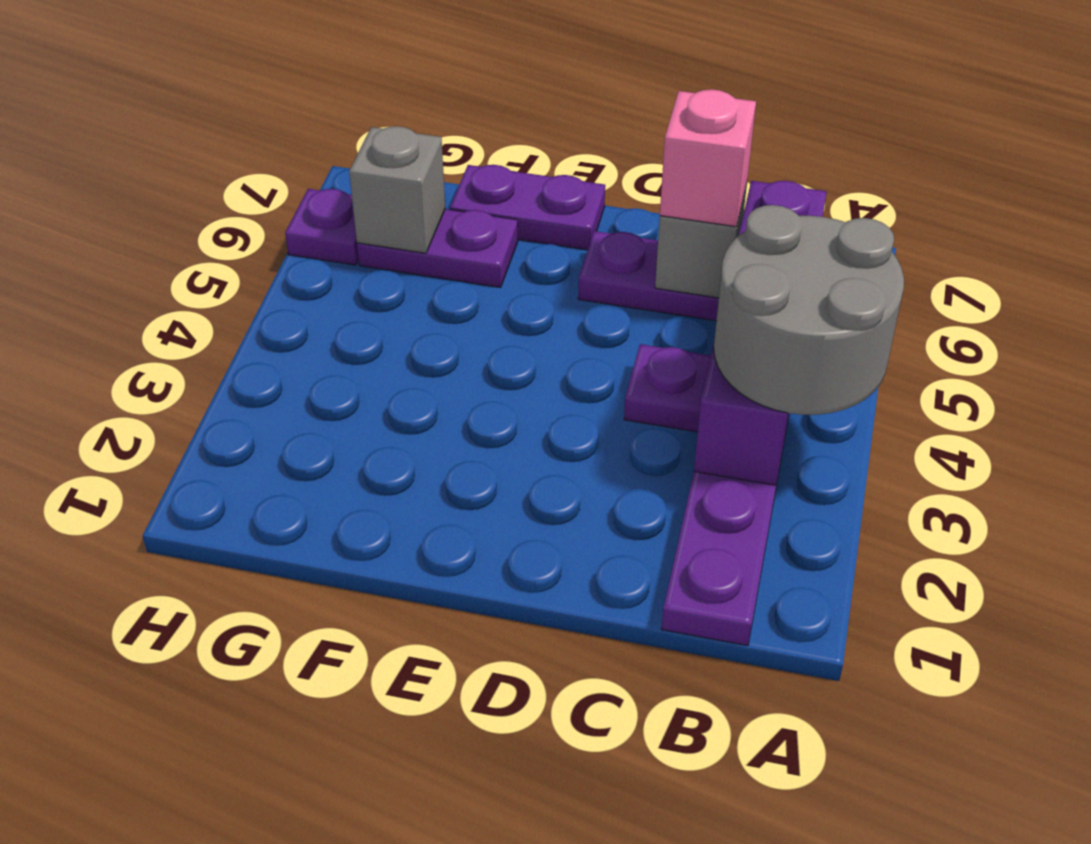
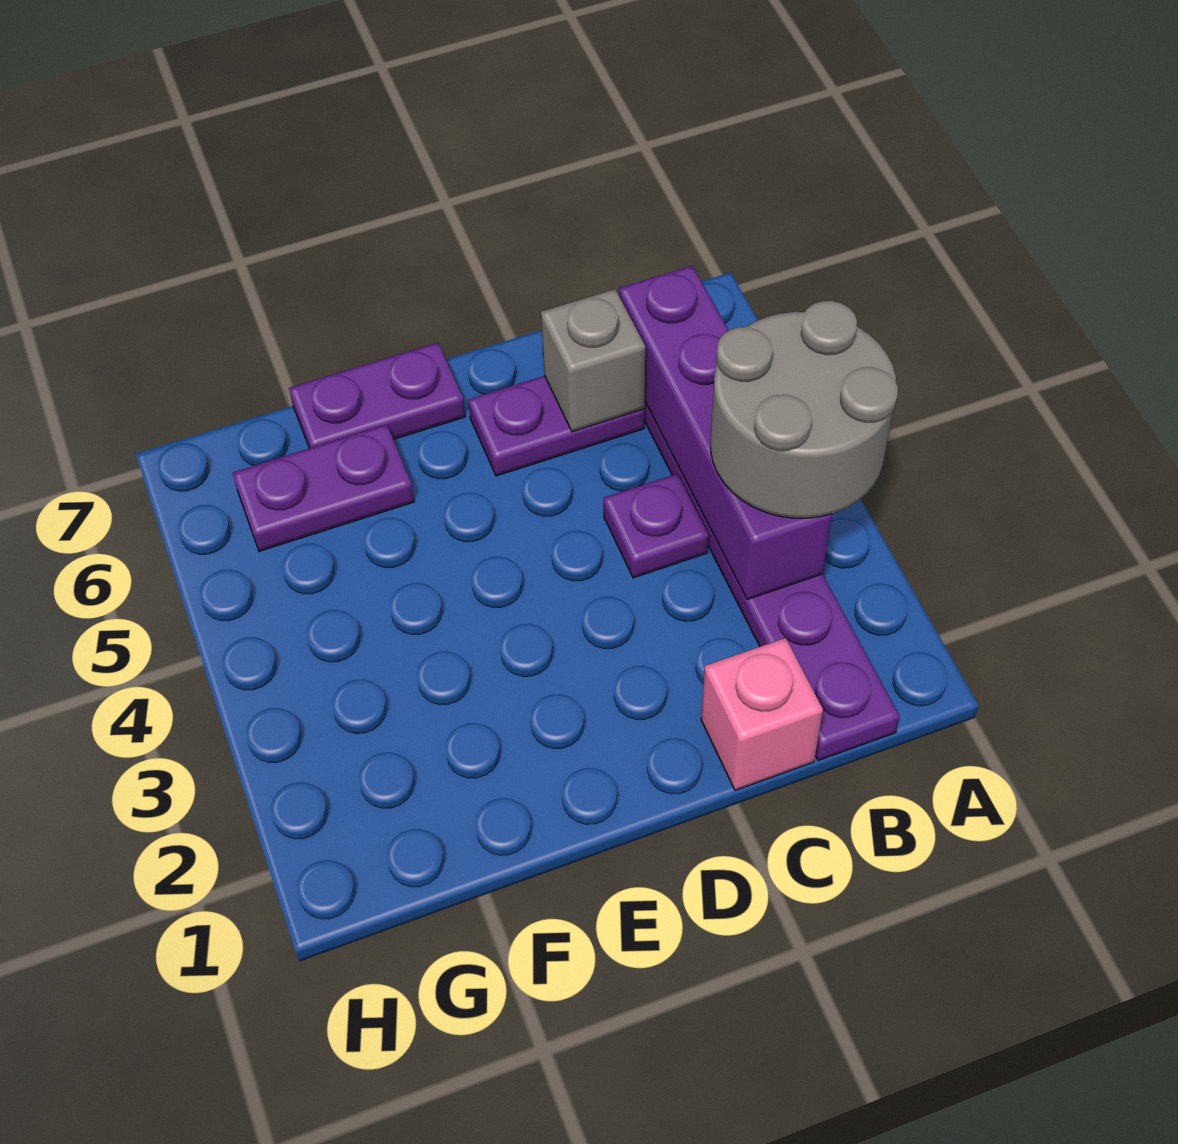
pink brick C6 level 3 -> pink brick C1 level 1
grey brick G6 level 2 -> none
purple plate H6 level 1 -> none

